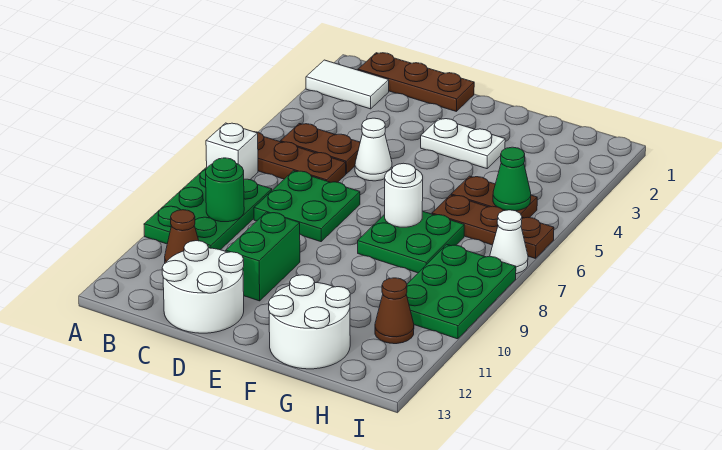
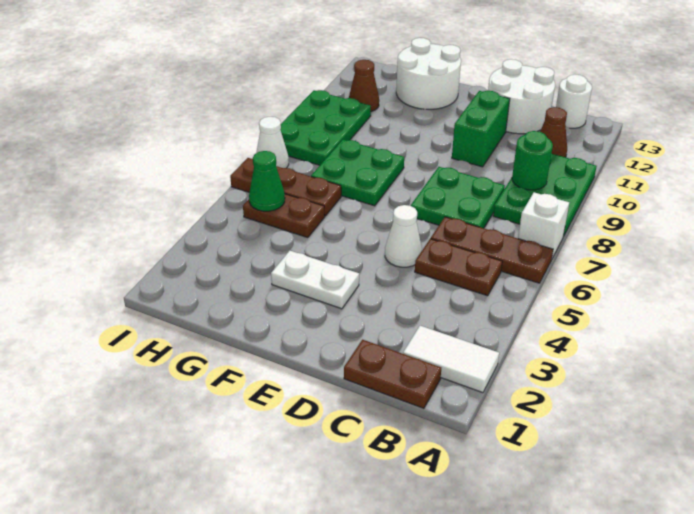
brown plate B1:D1 level 1 -> brown plate B1:C1 level 1
white round brick F7 level 2 -> white round brick B13 level 1

